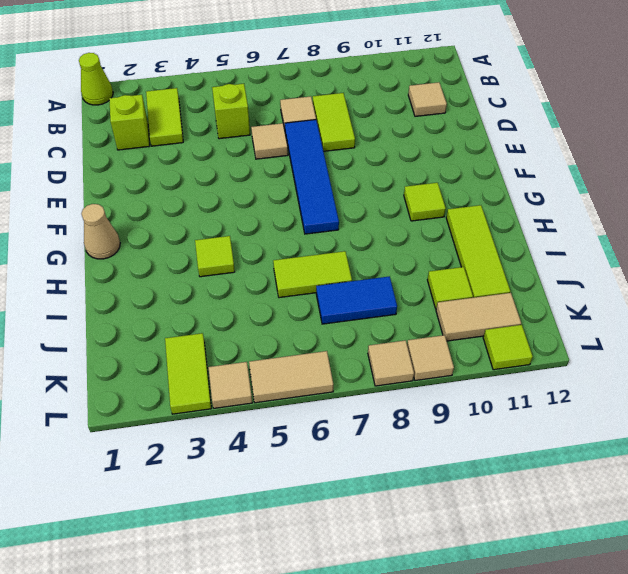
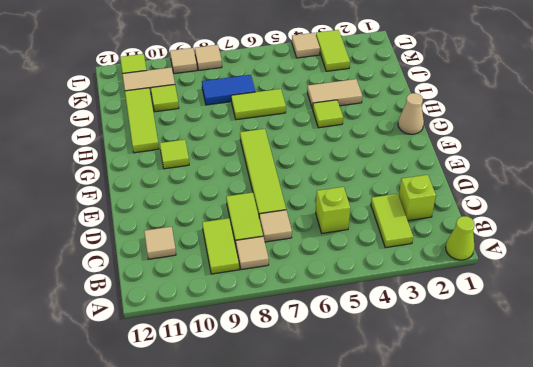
none -> lime tile B9:C9 level 1
tan tile D6 level 1 -> tan tile B8 level 1
blue tile D7:G7 level 1 -> lime tile D7:G7 level 1
tan tile L5:L6 level 1 -> tan tile I3:I4 level 1

